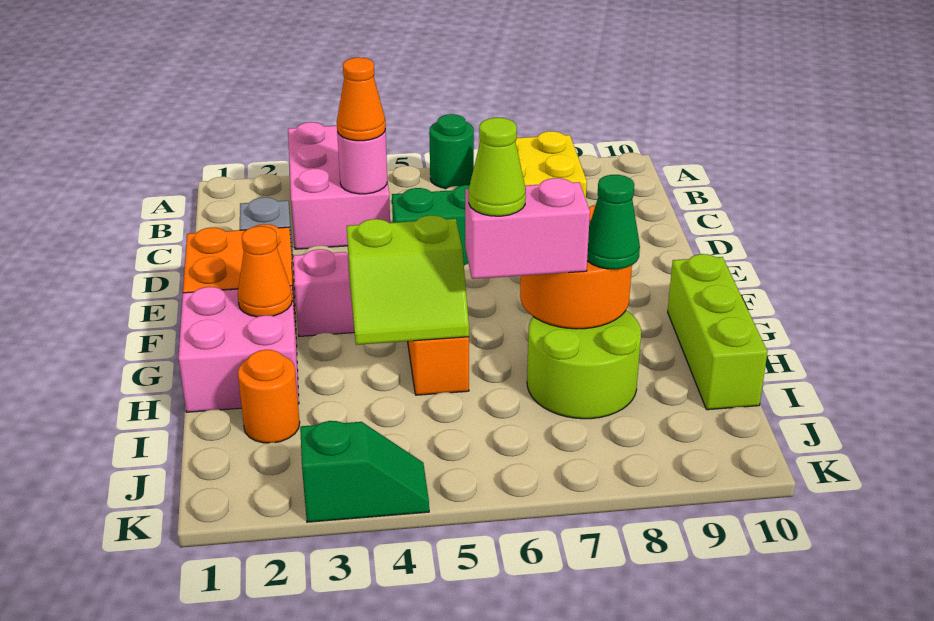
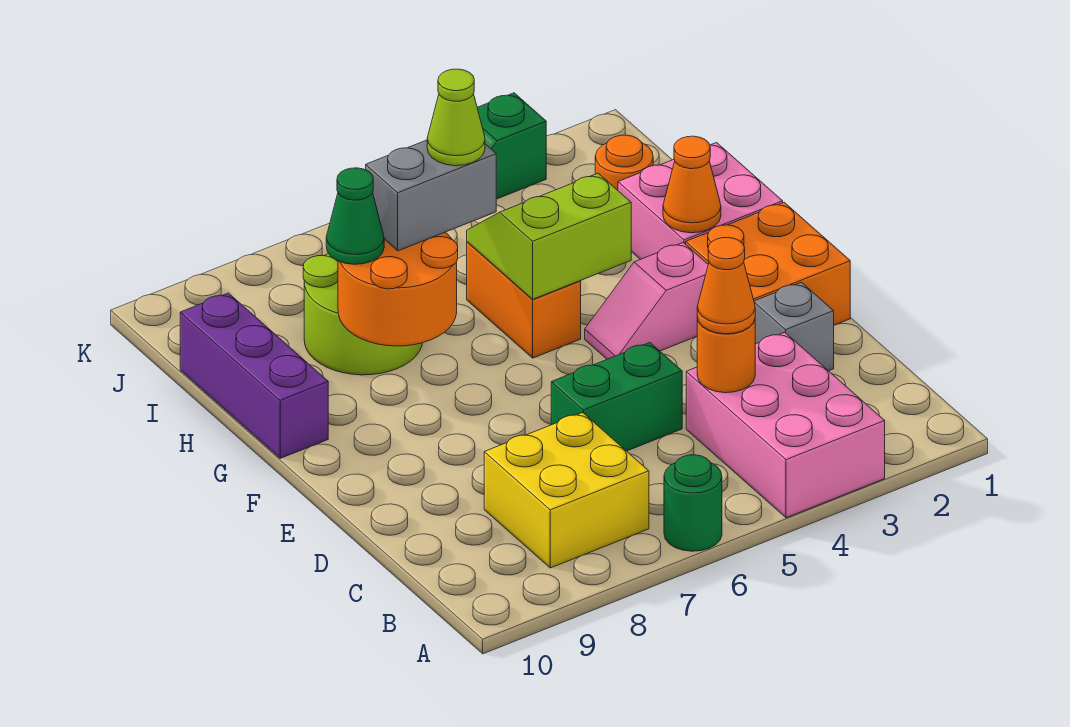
pink round brick C4 level 2 -> orange round brick C4 level 2
lime brick G10:I10 level 1 -> purple brick G10:I10 level 1
pink brick H6:H7 level 3 -> grey brick H6:H7 level 3

